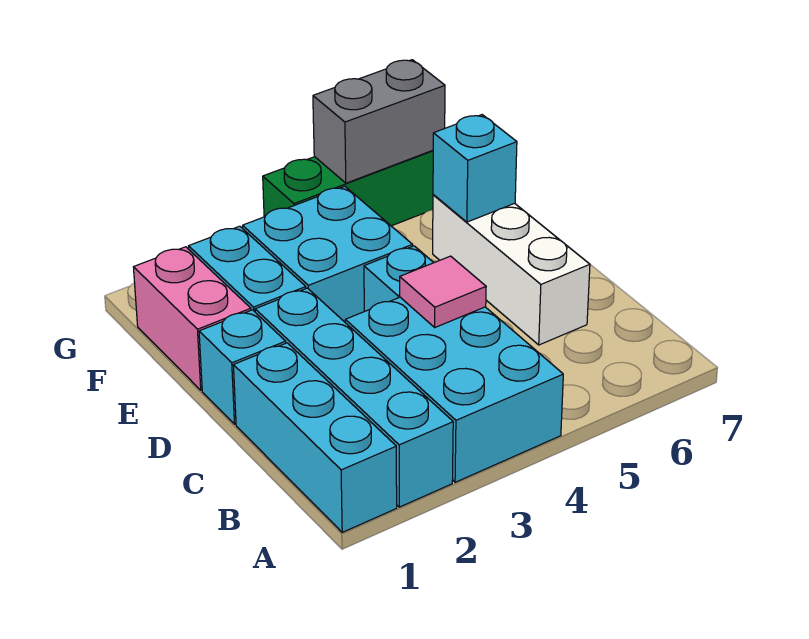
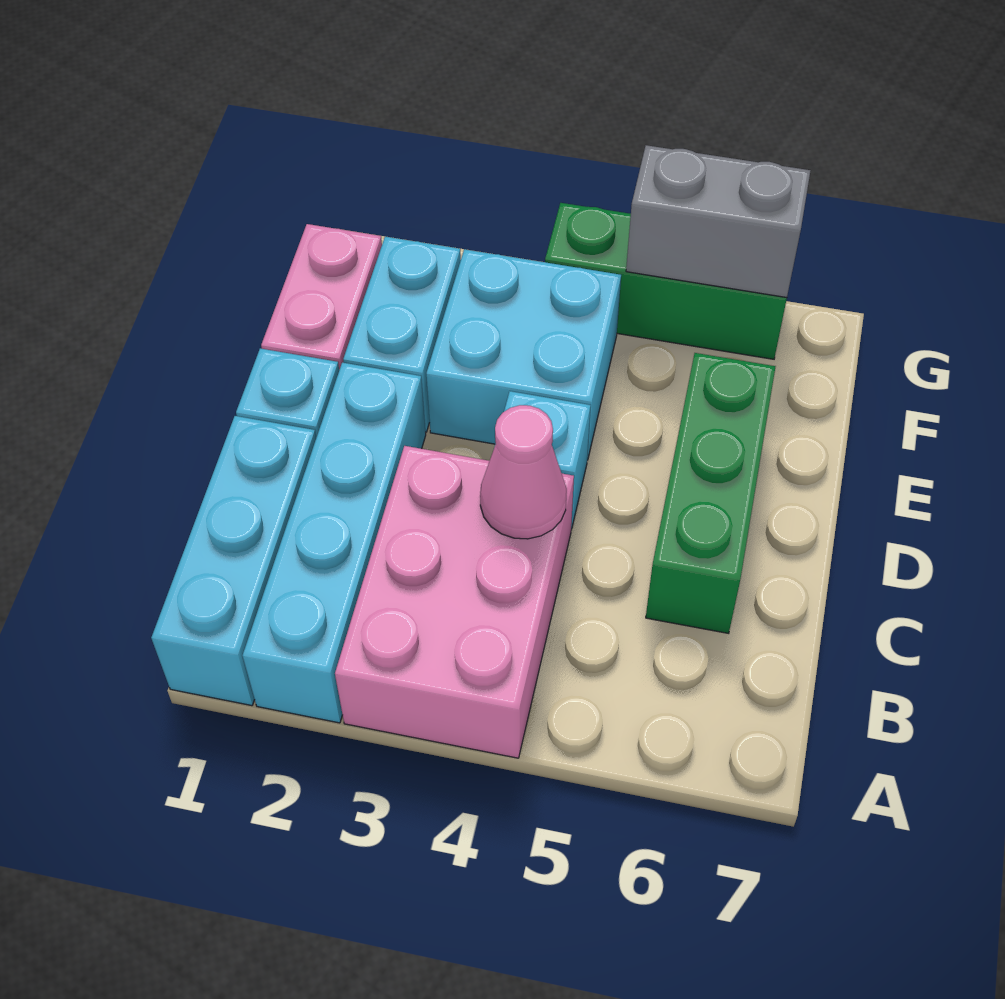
cyan brick A3:C4 level 1 -> pink brick A3:C4 level 1
pink tile C4 level 2 -> pink cone C4 level 2
white brick C6:E6 level 1 -> green brick C6:E6 level 1
cyan brick E6 level 2 -> none

